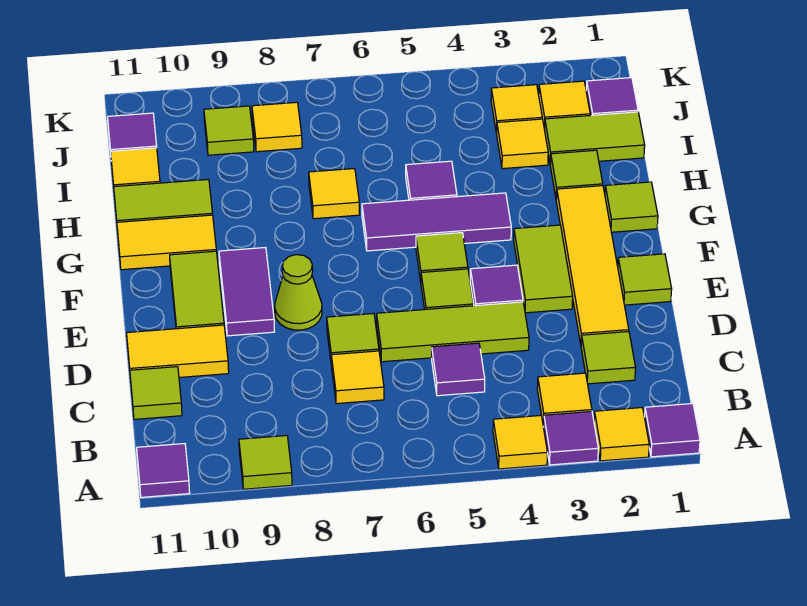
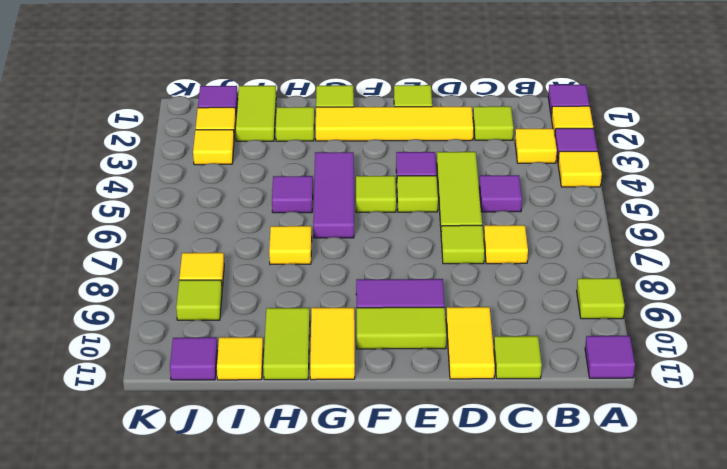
lime tile E3:F3 level 1 -> none
lime cone E8 level 1 -> none
yellow tile I3 level 1 -> none

